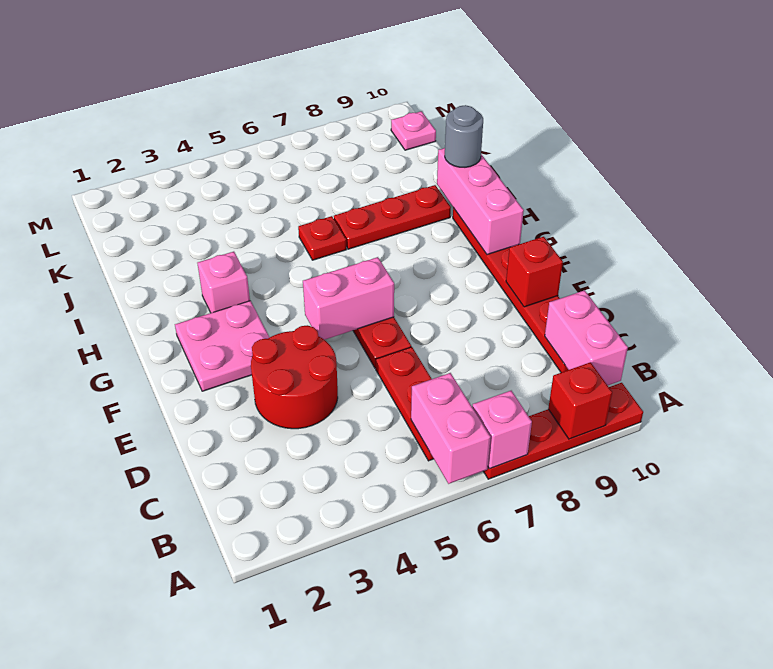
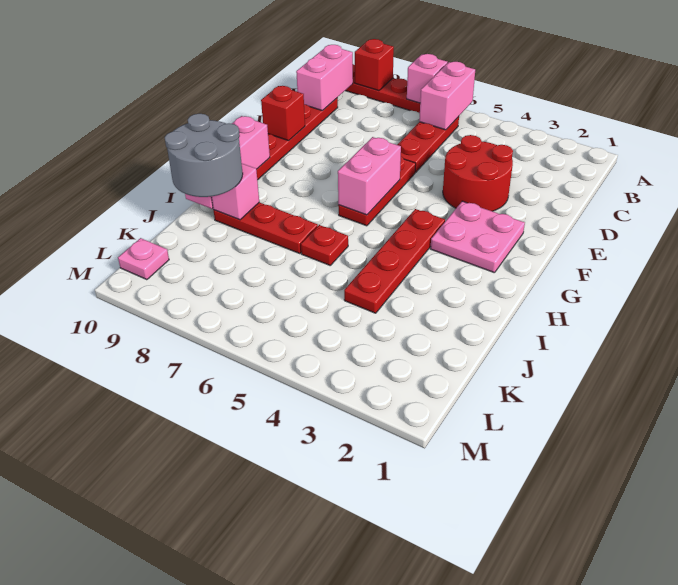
pink brick F5:F6 level 2 -> pink brick F6:G6 level 2
none -> red plate G4:J4 level 1
pink brick H3 level 1 -> pink brick I9 level 2
grey round brick I10 level 3 -> grey round brick I9:J10 level 3

